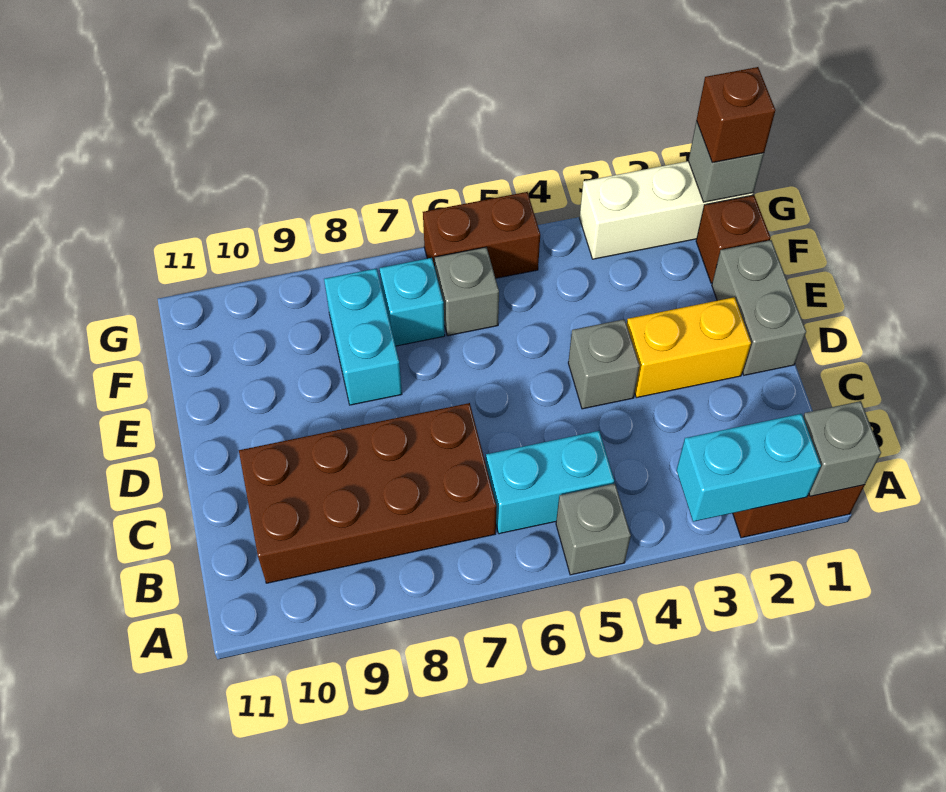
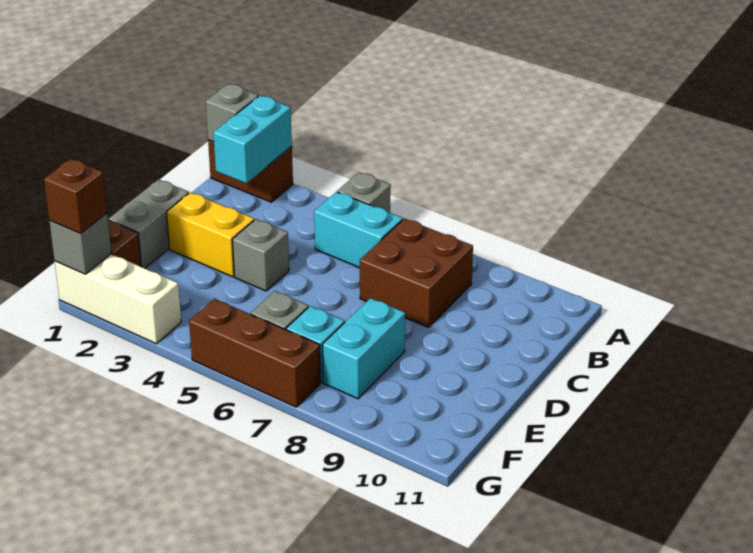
cyan brick A2:A3 level 2 -> cyan brick A2:B2 level 2
brown brick B7:C10 level 1 -> brown brick B7:C8 level 1
brown brick G5:G6 level 1 -> brown brick G5:G7 level 1

